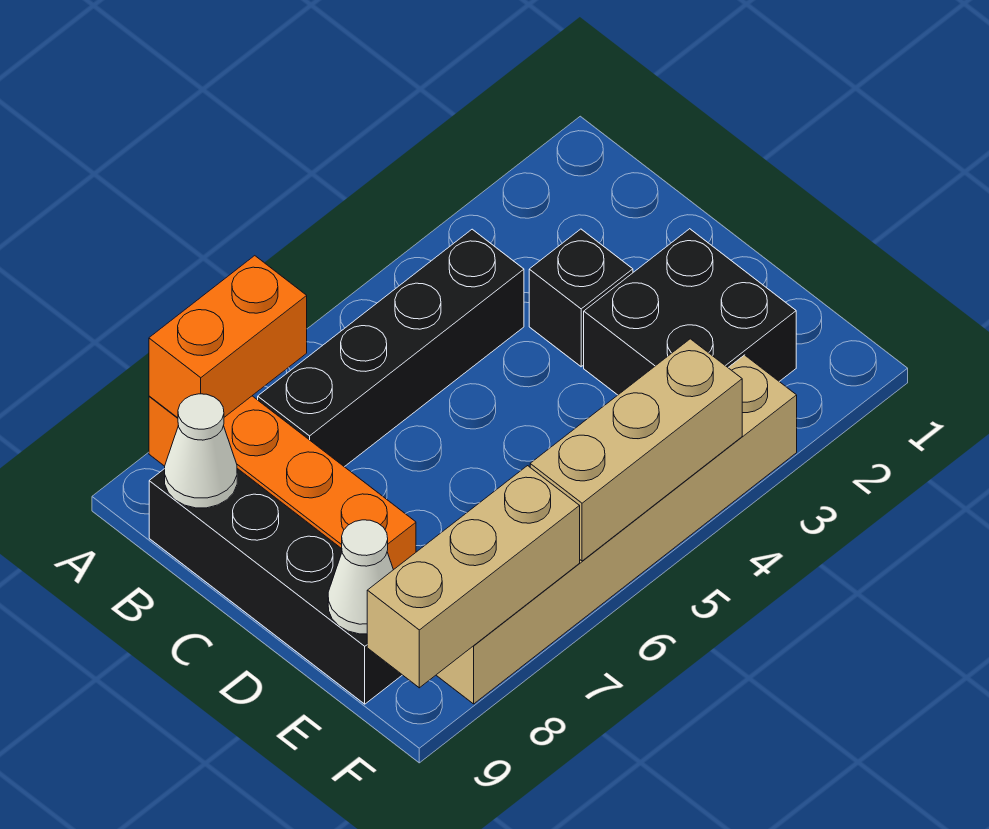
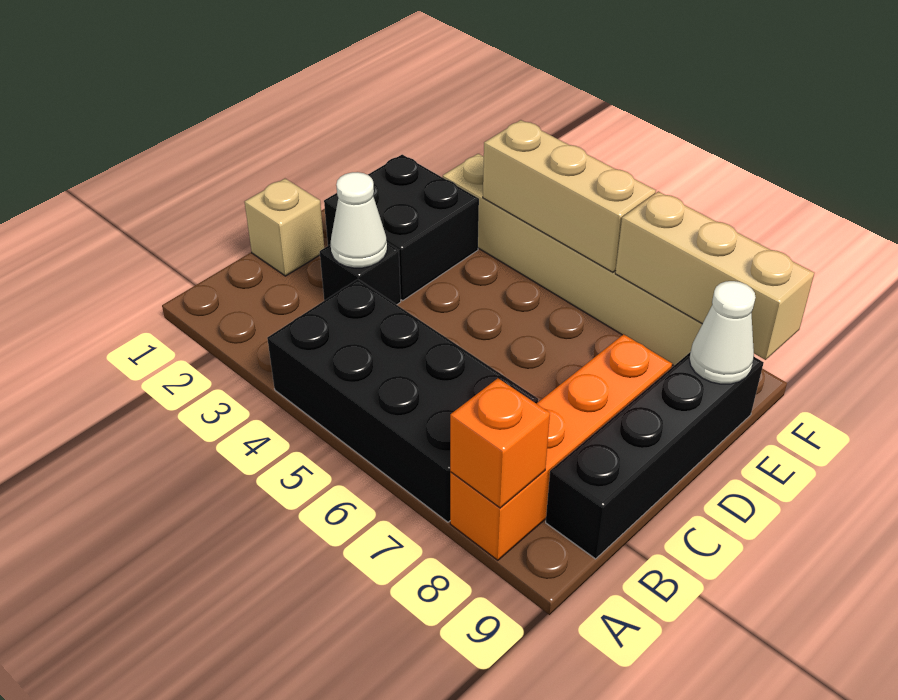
orange brick A7:A8 level 2 -> orange brick A8 level 2
black brick B4:B7 level 1 -> black brick A4:B7 level 1
white cone B9 level 2 -> white cone C3 level 2
none -> tan brick C1 level 1

